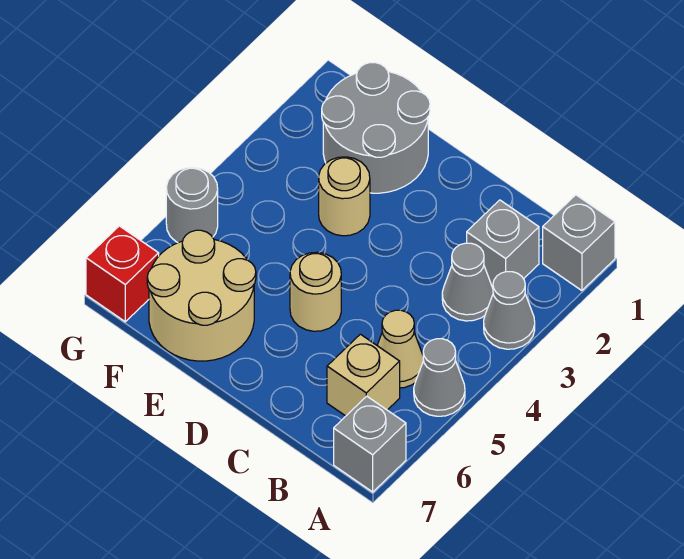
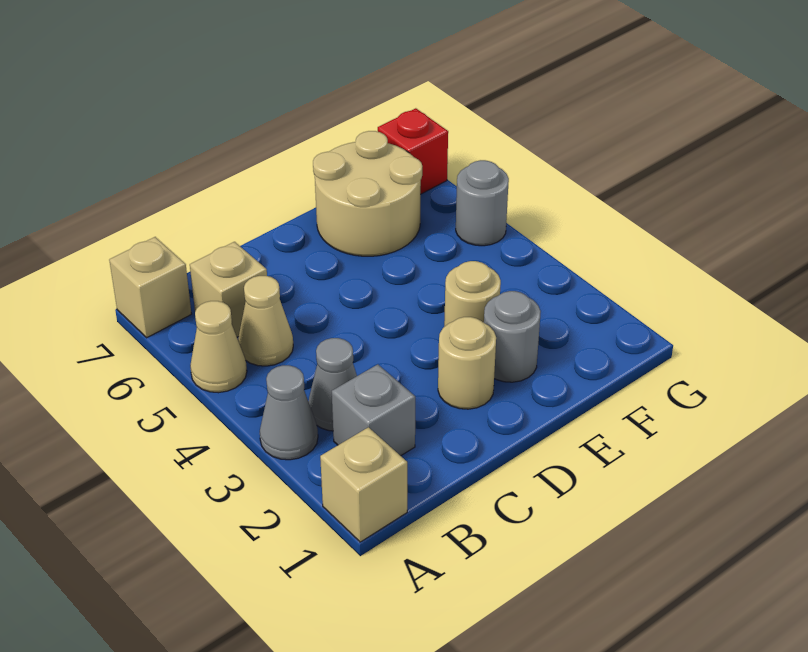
grey brick A1 level 1 -> tan brick A1 level 1
grey cone A5 level 1 -> tan cone A5 level 1
grey brick A7 level 1 -> tan brick A7 level 1
tan round brick D5 level 1 -> tan round brick D2 level 1
grey round brick E1:F2 level 1 -> grey round brick E2 level 1

